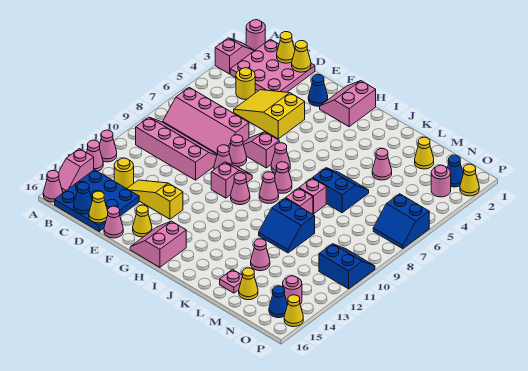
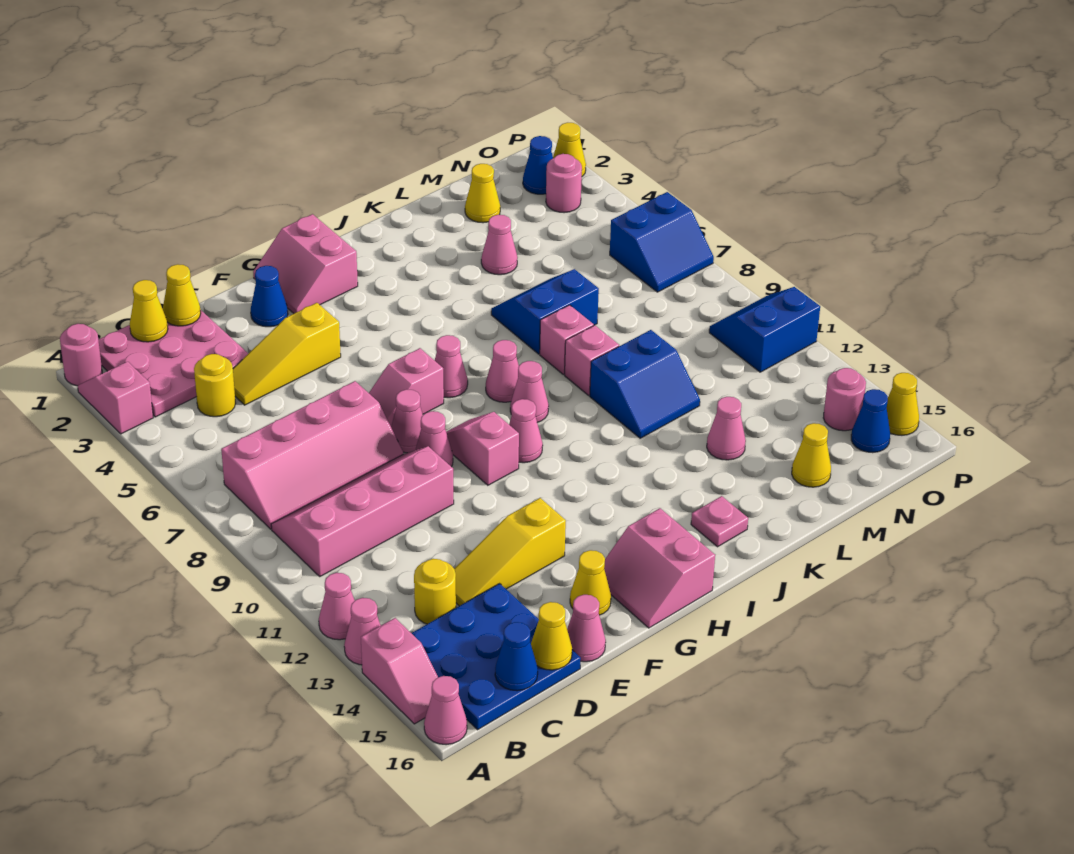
yellow slope D4:F5 level 1 top F -> yellow slope D4:F4 level 1 top F
pink plate L15 level 1 -> pink plate J15 level 1

